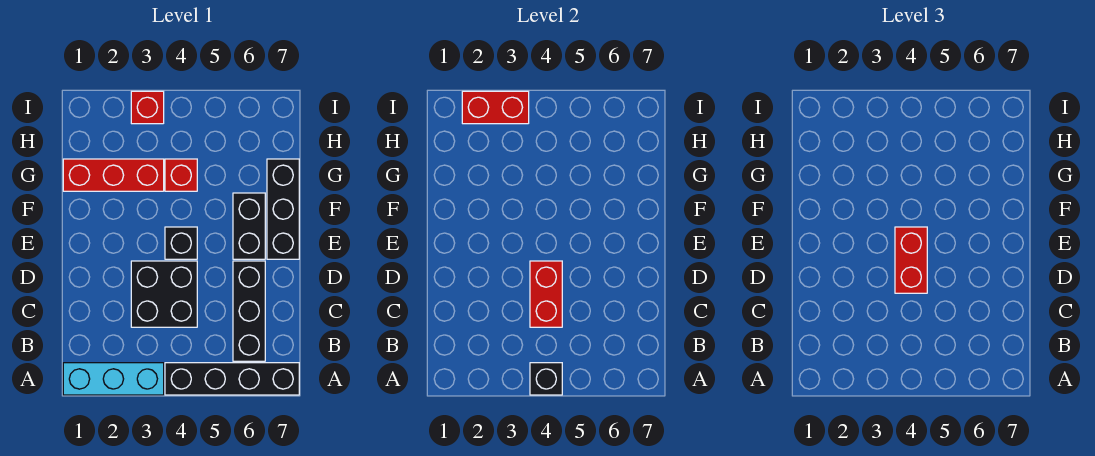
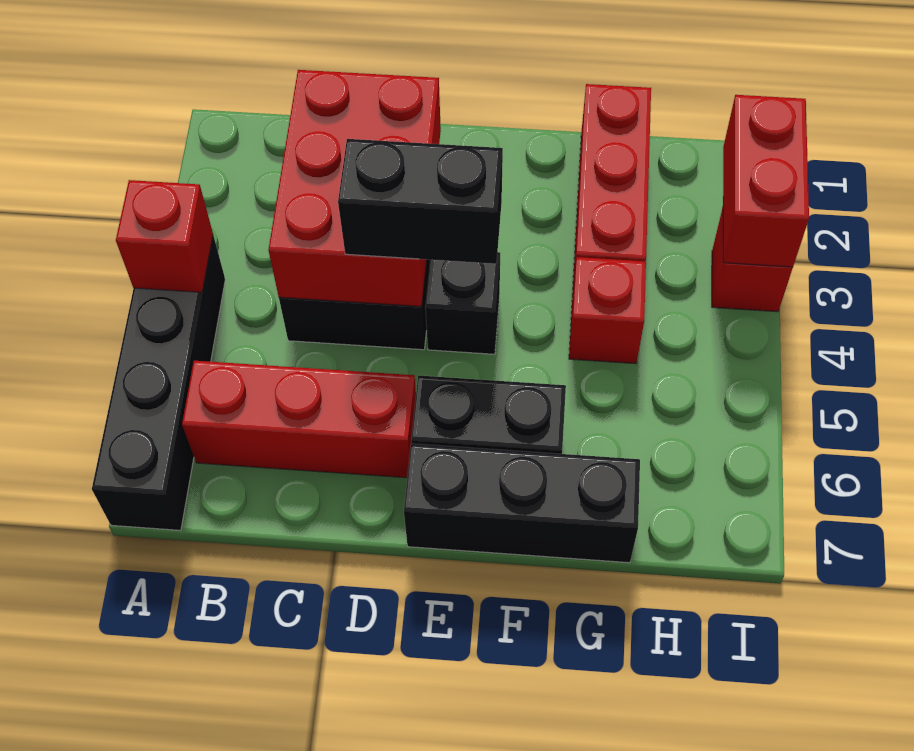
cyan brick A1:A3 level 1 -> none
black brick A4 level 2 -> red brick A4 level 2
black brick B6:D6 level 1 -> red brick B6:D6 level 1
red brick C4:D4 level 2 -> red brick C2:D4 level 2
red brick D4:E4 level 3 -> black brick D4:E4 level 3

